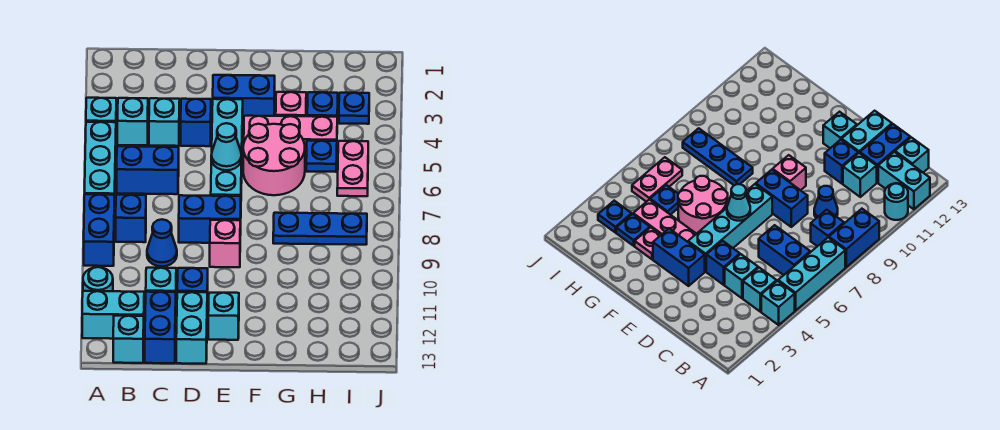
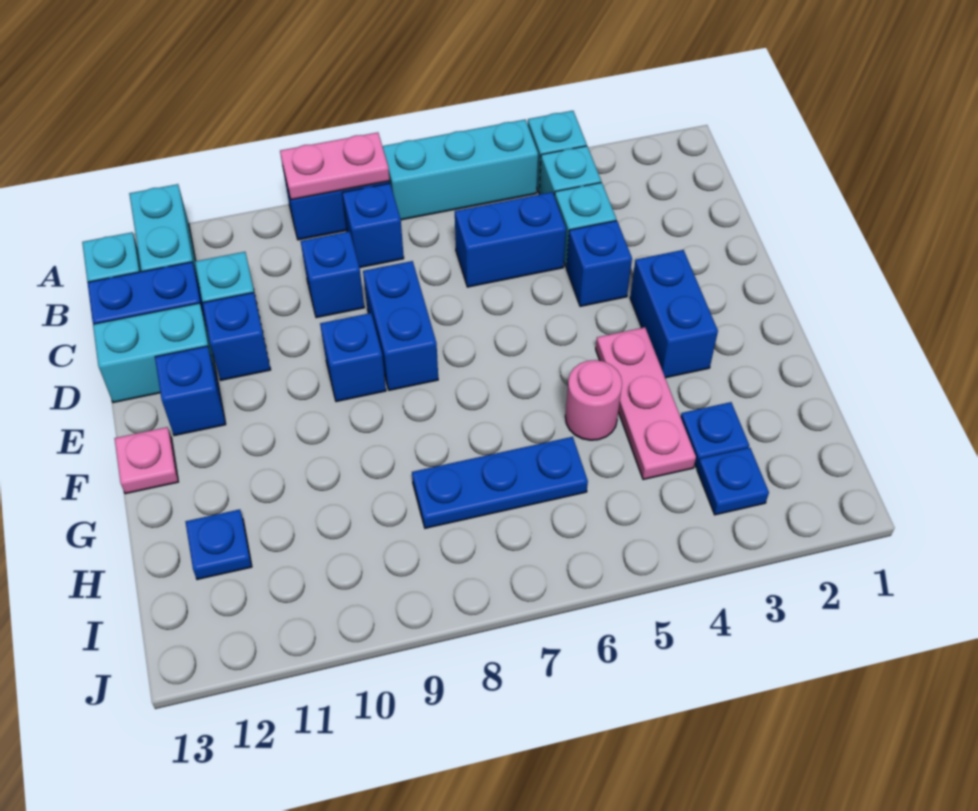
cyan round brick A11 level 1 -> none
blue brick B6:C6 level 1 -> blue brick C5:C6 level 1
blue cone C9 level 1 -> blue brick C9 level 1
cyan brick E4:E7 level 1 -> none
cyan cone E6 level 2 -> none
pink brick E9 level 1 -> blue brick E9 level 1
cyan brick E12 level 1 -> blue brick E12 level 1
pink round brick F5:G6 level 1 -> pink round brick G5 level 1
pink plate G3 level 1 -> pink plate F13 level 1
blue plate G8:I8 level 1 -> blue plate H6:H8 level 1
blue plate H5 level 1 -> blue plate H12 level 1
pink plate I5:I6 level 1 -> pink plate A8:A9 level 2

